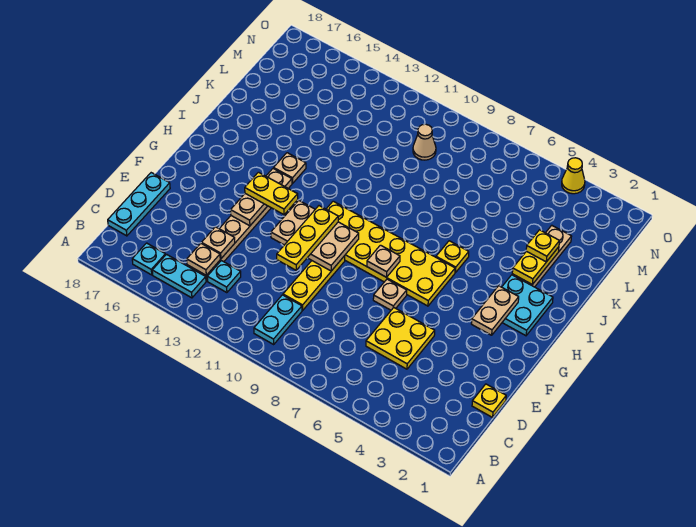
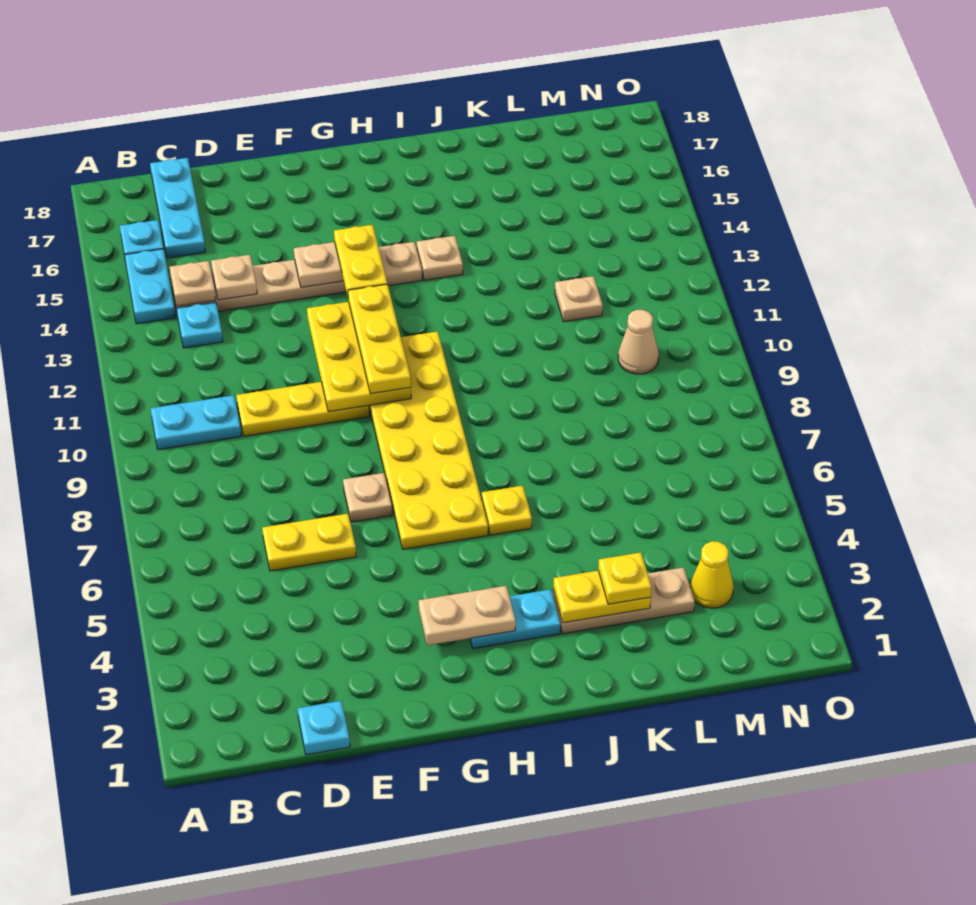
cyan plate C18:E18 level 1 -> cyan plate C16:C18 level 1
yellow plate D1 level 1 -> cyan plate D1 level 1
yellow plate D5:E6 level 1 -> yellow plate D6:E6 level 1
yellow plate E11:G11 level 3 -> yellow plate G10:G12 level 3
tan plate F10:G12 level 2 -> yellow plate F10:G12 level 2
tan plate G8 level 2 -> tan plate L12 level 1
cyan plate H2:I3 level 1 -> cyan plate H3:I3 level 1
yellow cone O4 level 1 -> yellow cone M3 level 1

